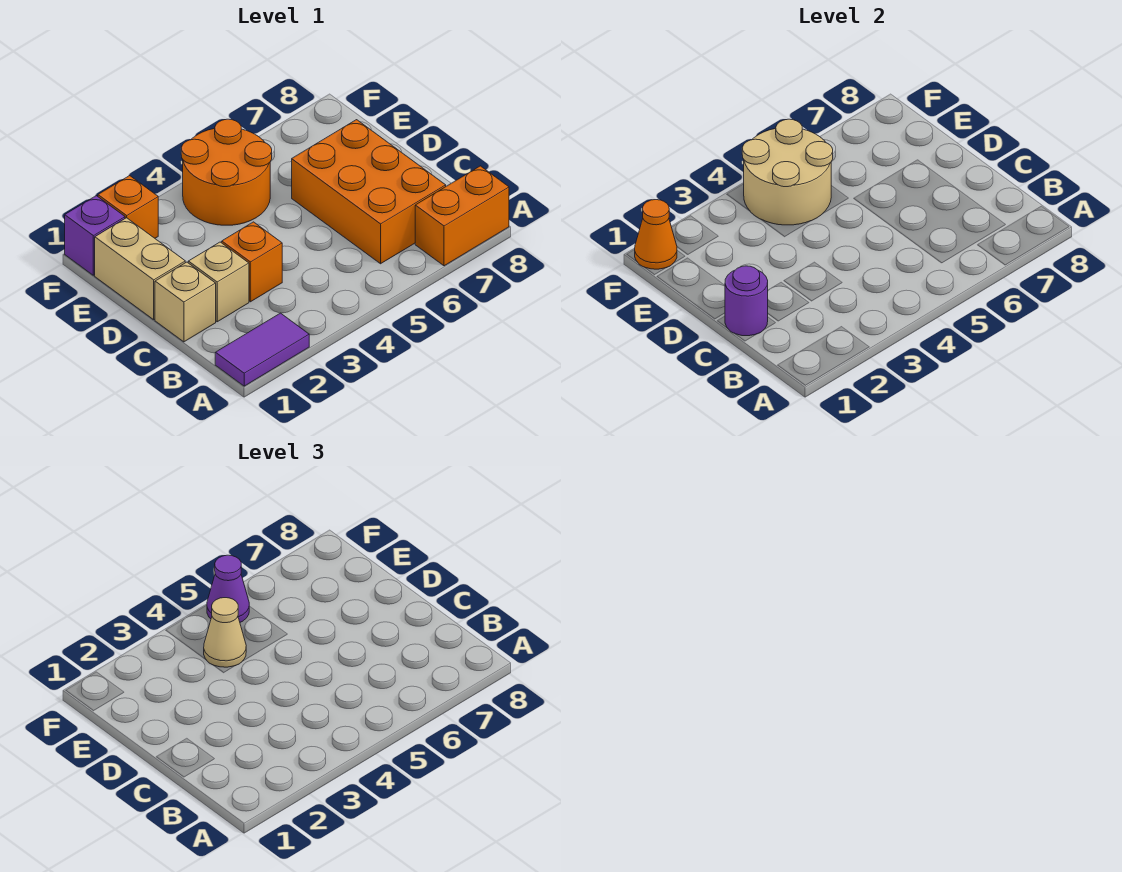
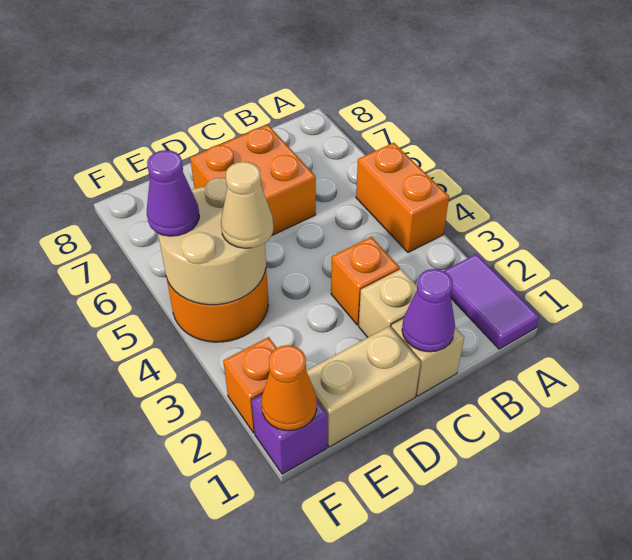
orange brick A7:A8 level 1 -> orange brick A4:A5 level 1
orange brick B6:D7 level 1 -> orange brick C6:D7 level 1
purple round brick C1 level 2 -> purple cone C1 level 2

